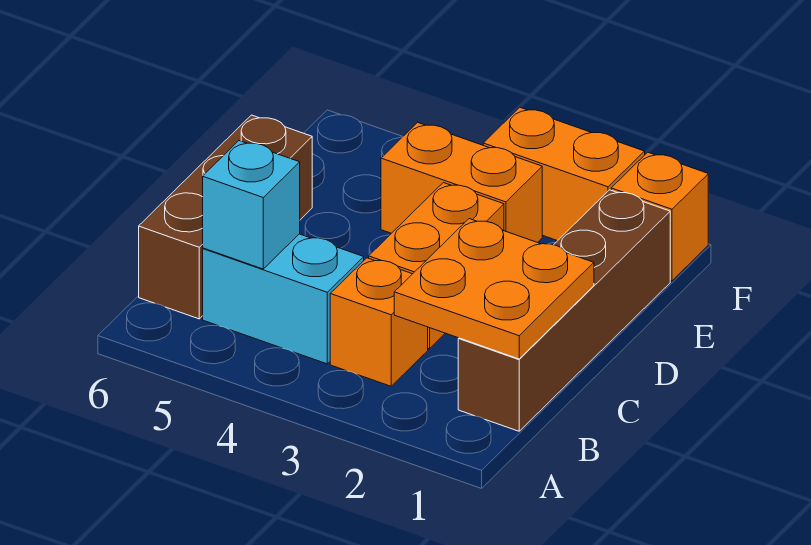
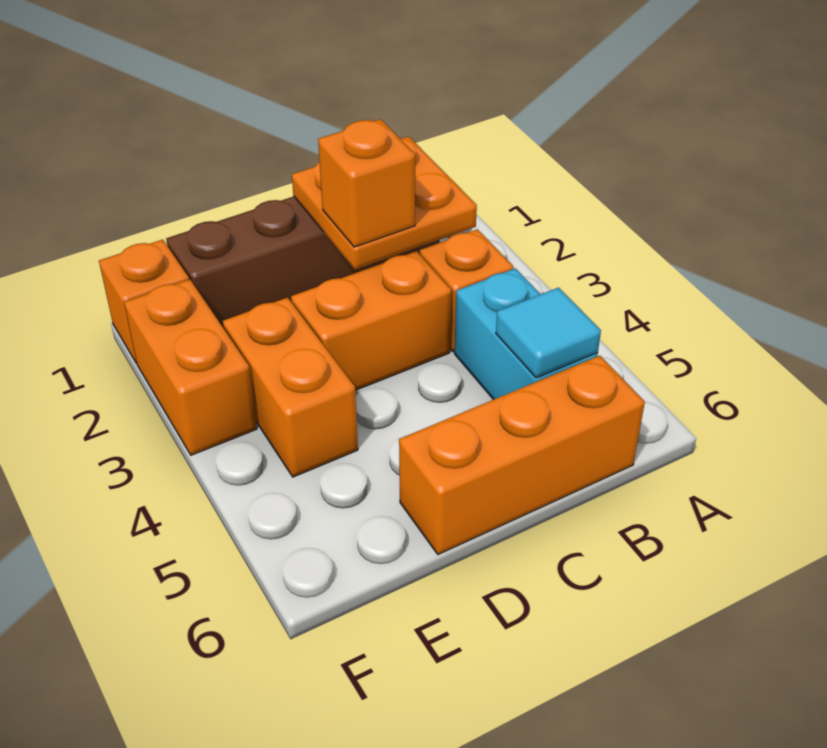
cyan brick B5 level 2 -> cyan tile B5 level 2
brown brick B6:D6 level 1 -> orange brick B6:D6 level 1
none -> orange brick C2 level 3

